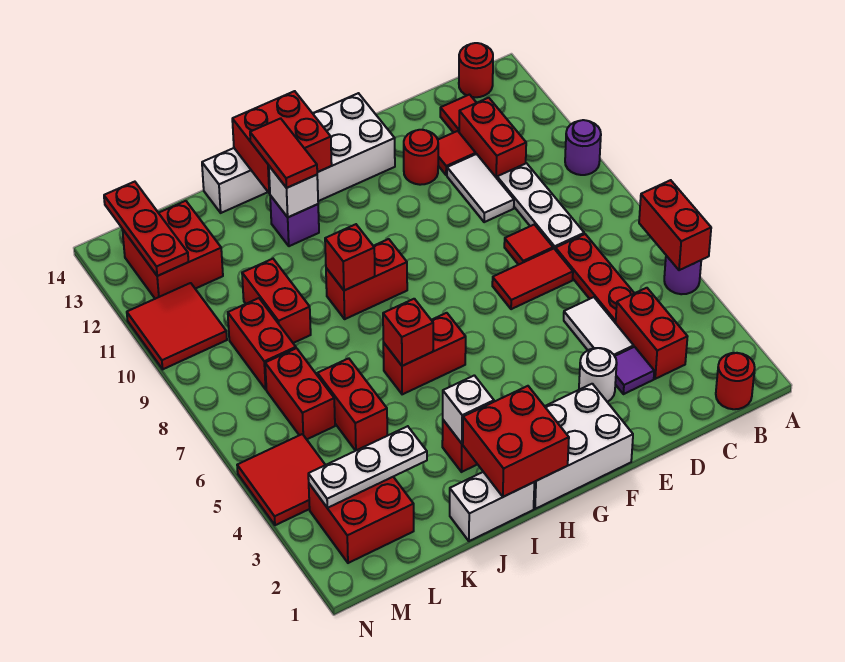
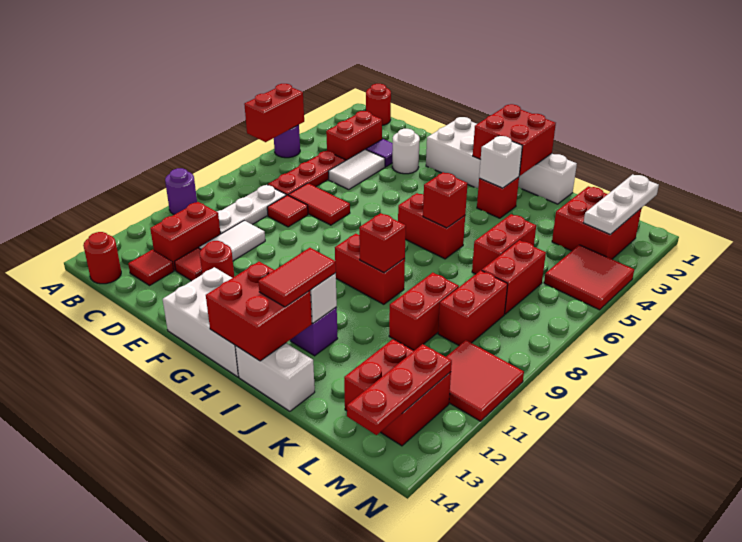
white plate K3:M3 level 2 -> white plate M1:M3 level 2

